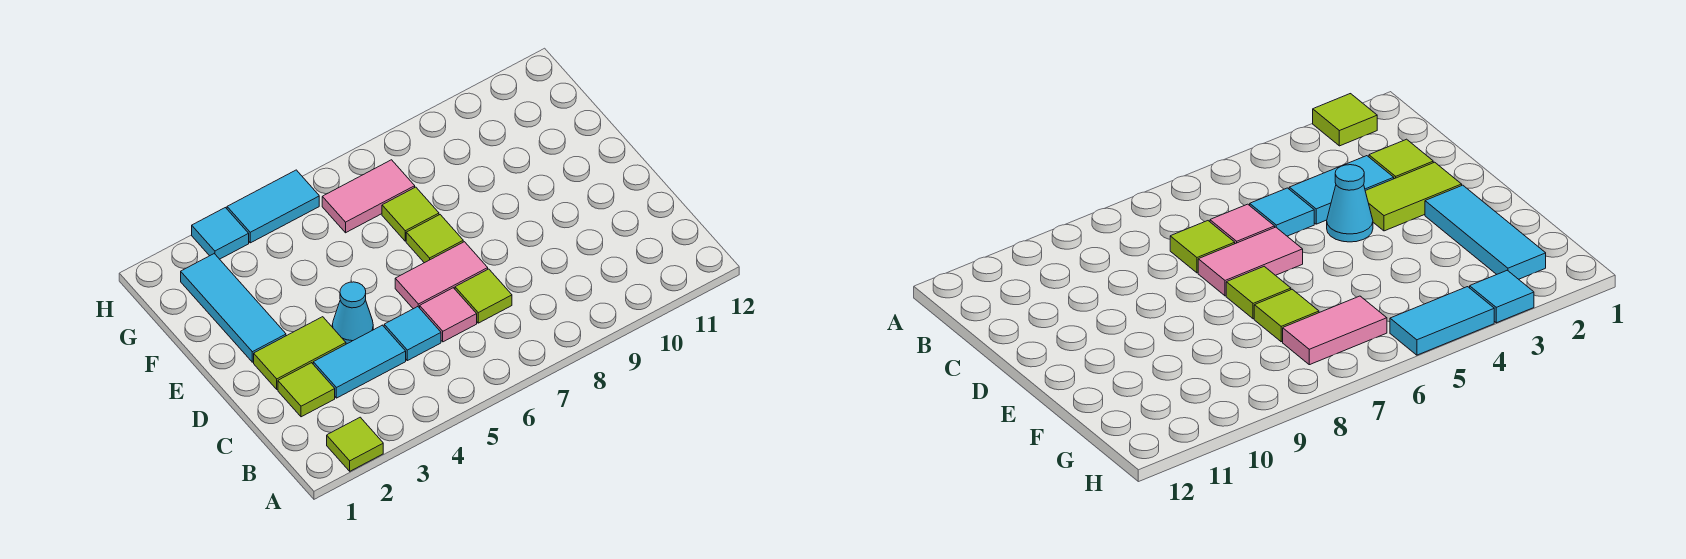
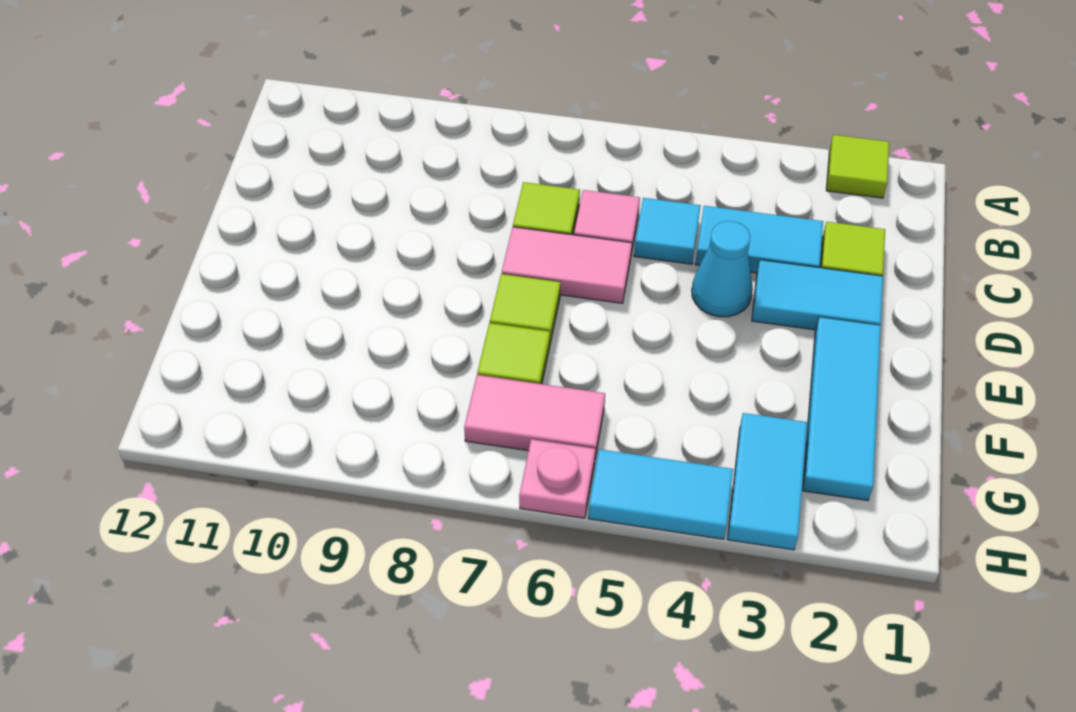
lime tile D2:D3 level 1 -> cyan tile D2:D3 level 1
cyan tile H3 level 1 -> cyan tile G3:H3 level 1
none -> pink plate H6 level 1

